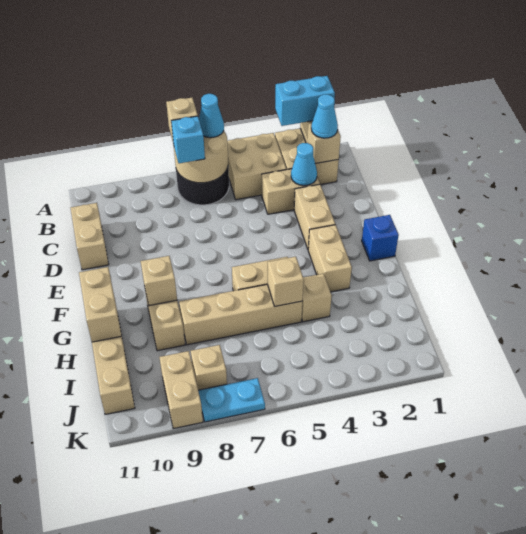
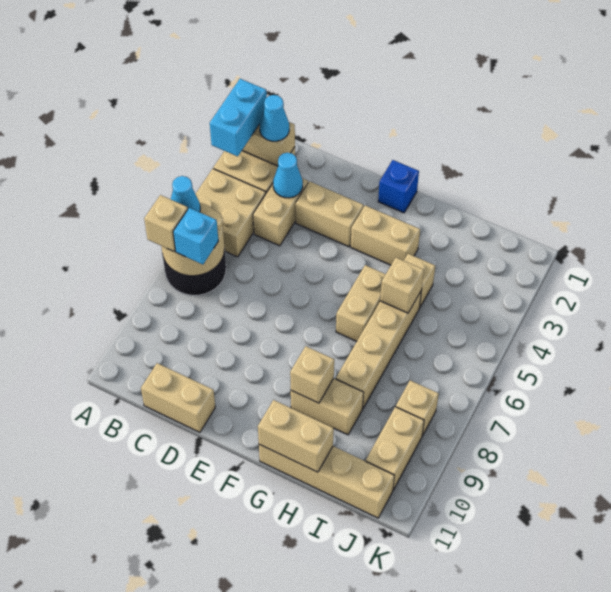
tan brick J9:K9 level 1 -> tan brick J9:J10 level 1
cyan plate K7:K8 level 1 -> none

